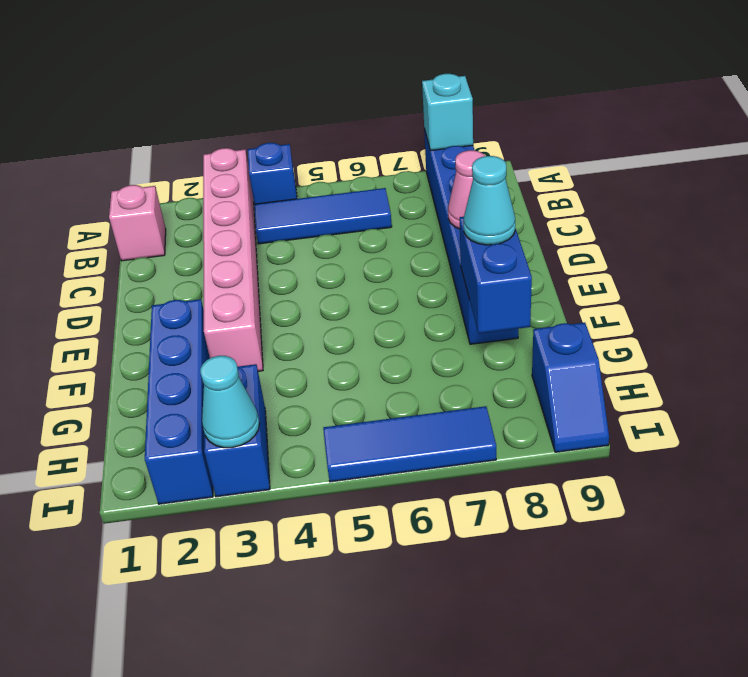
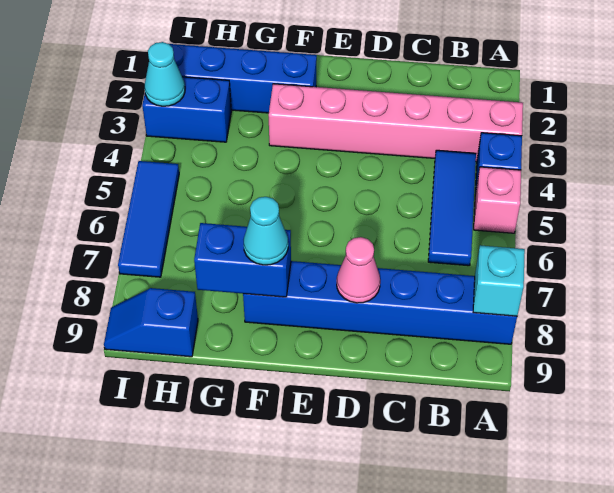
pink brick B1 level 1 -> pink brick A5 level 1

